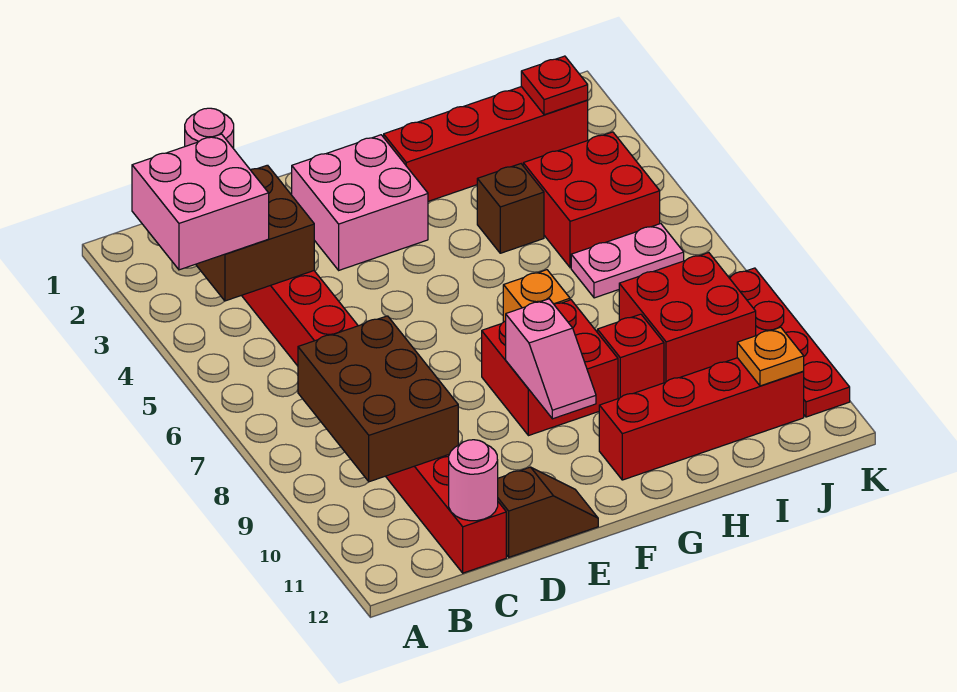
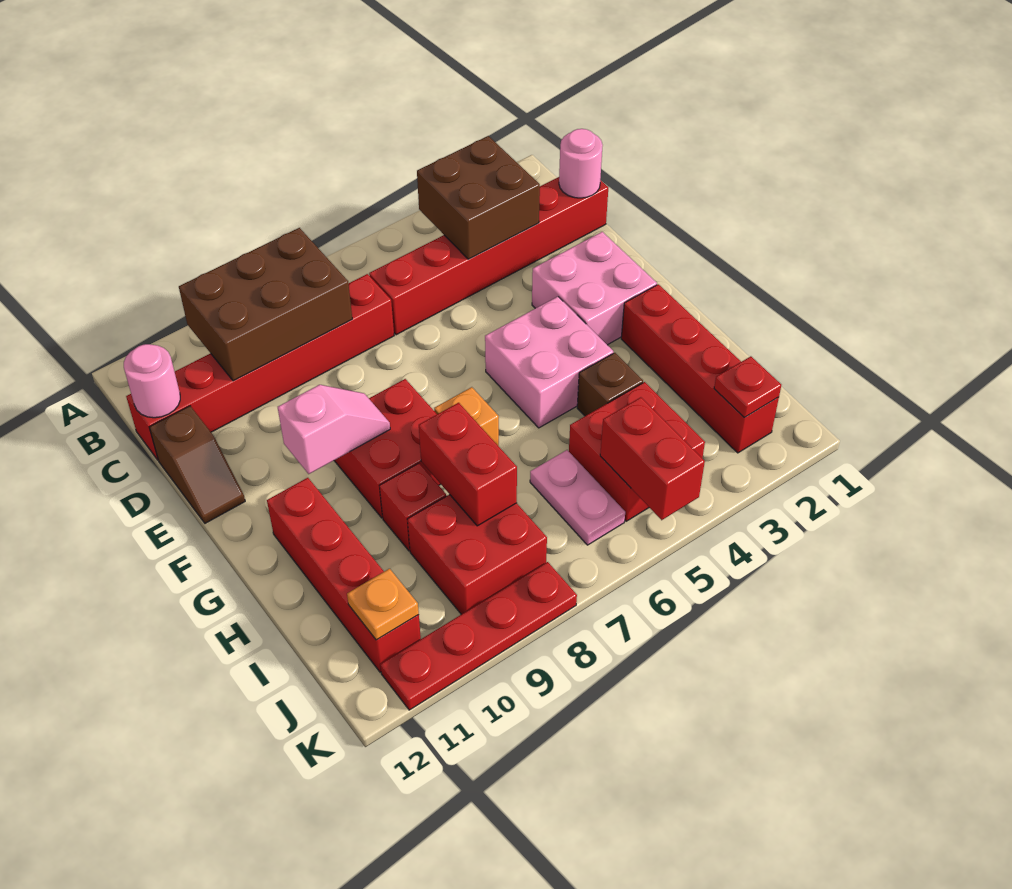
pink brick A3:B4 level 3 -> pink brick F4:G5 level 1
pink slope F9:F10 level 2 top 9 -> pink slope F9:F10 level 2 top 10
none -> red brick H8:I8 level 2
none -> red brick J5:K5 level 2

